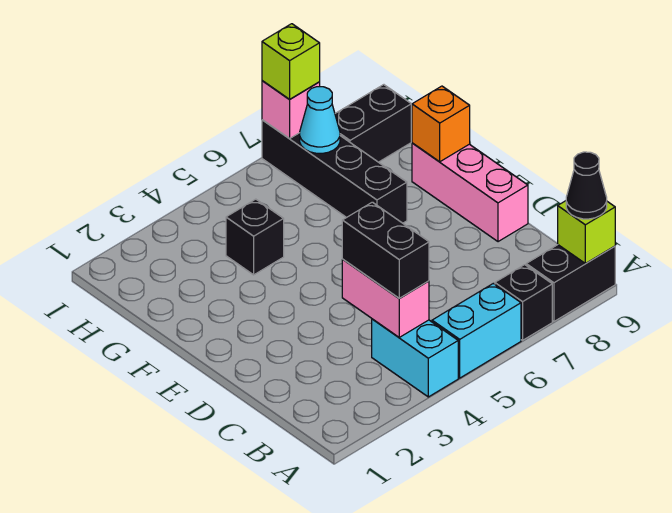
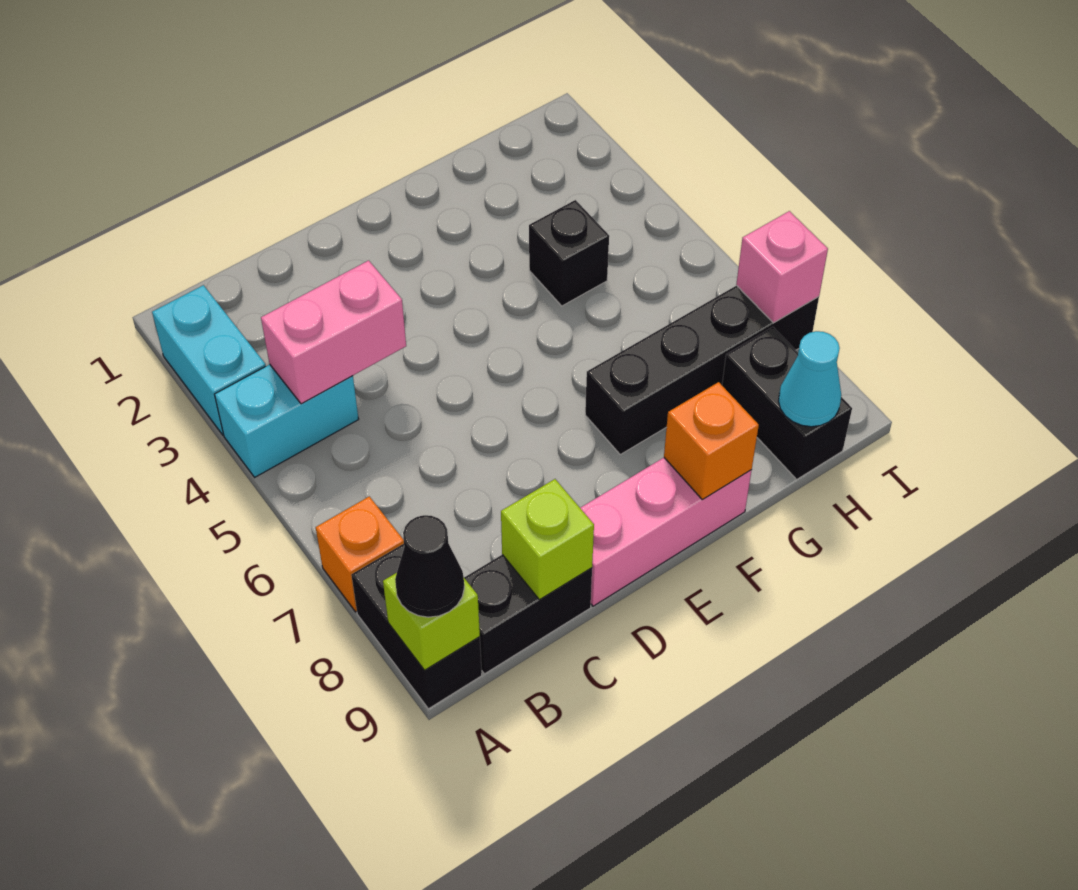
cyan brick A5:A6 level 1 -> cyan brick A2:A3 level 1
black brick A7 level 1 -> orange brick A7 level 1
black brick B4:C4 level 3 -> black brick B9:C9 level 1
cyan cone H7 level 2 -> cyan cone H9 level 2
lime brick I7 level 3 -> lime brick C9 level 2

